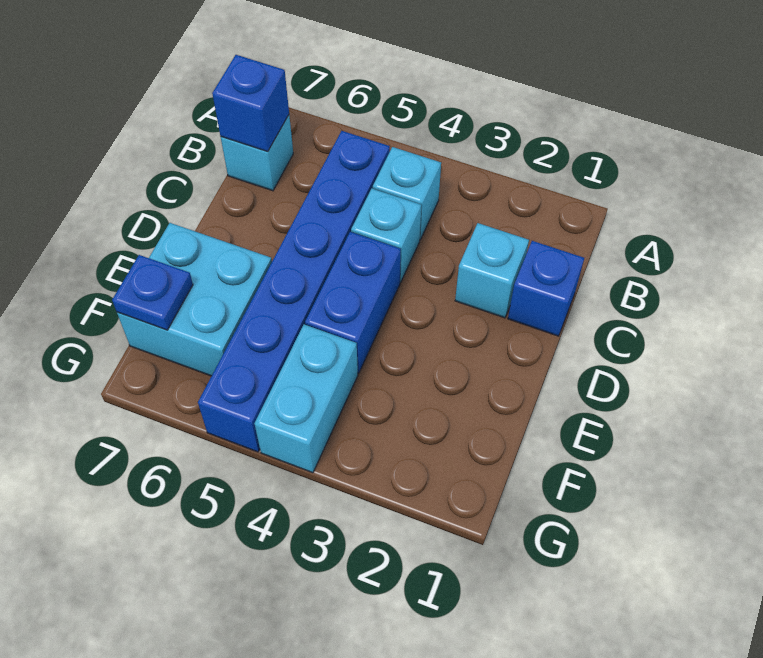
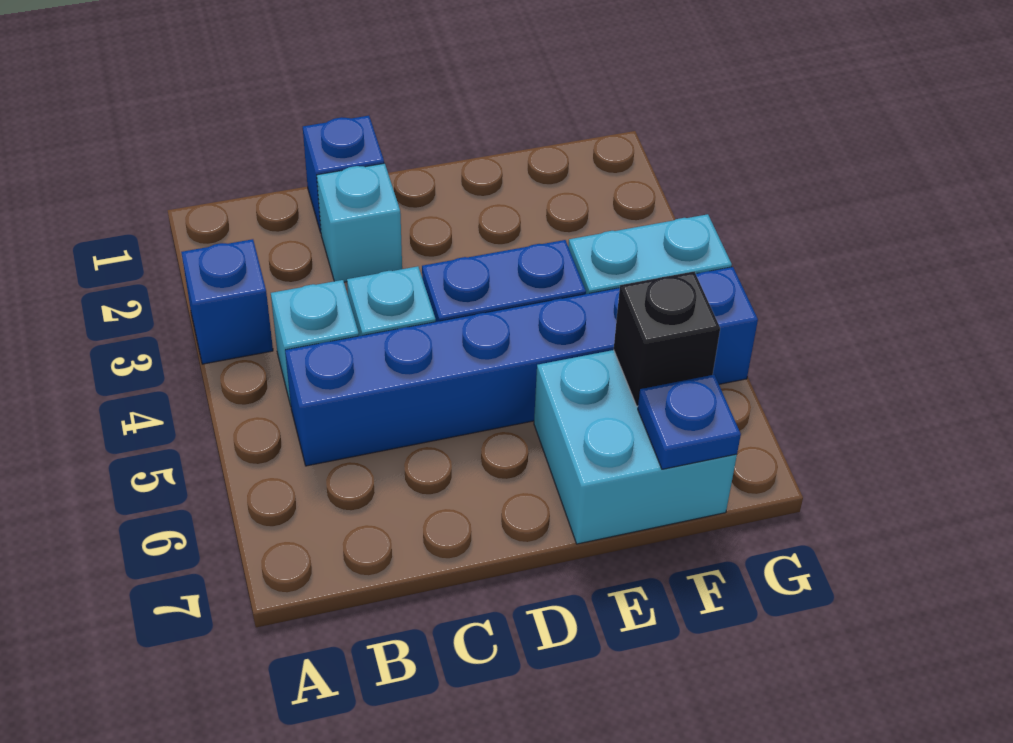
cyan brick B7 level 1 -> none
blue brick B7 level 2 -> blue brick A3 level 1
none -> black brick F6 level 2

